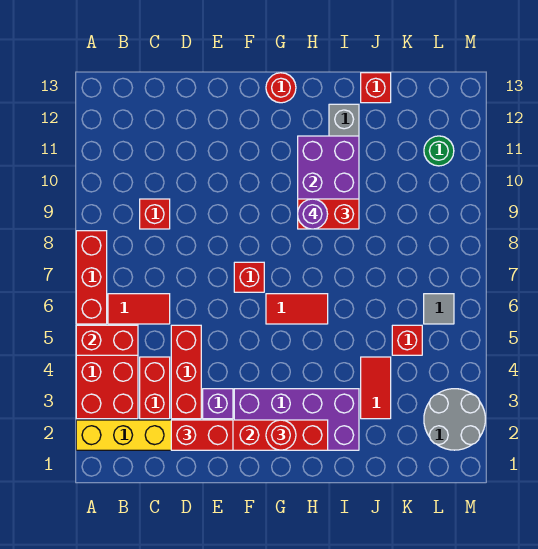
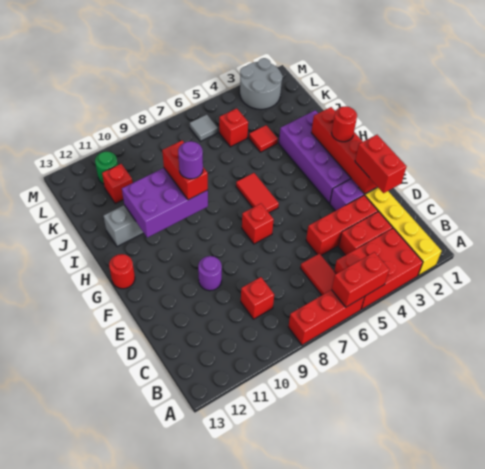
red brick A5:B5 level 2 -> red brick A5:A6 level 2
none -> purple round brick E10 level 1
red tile J3:J4 level 1 -> red tile J4 level 1
red brick J13 level 1 -> red brick K11 level 1

